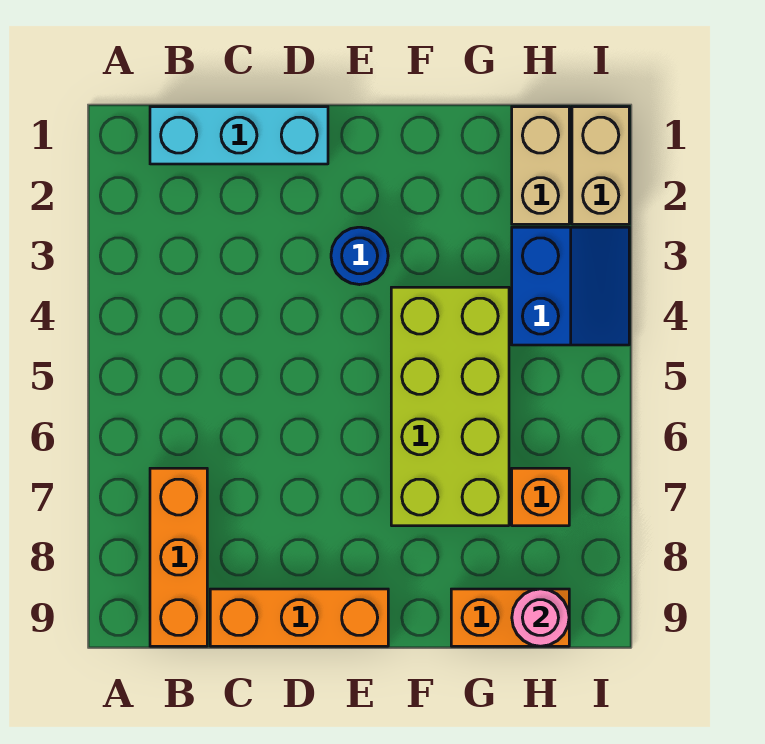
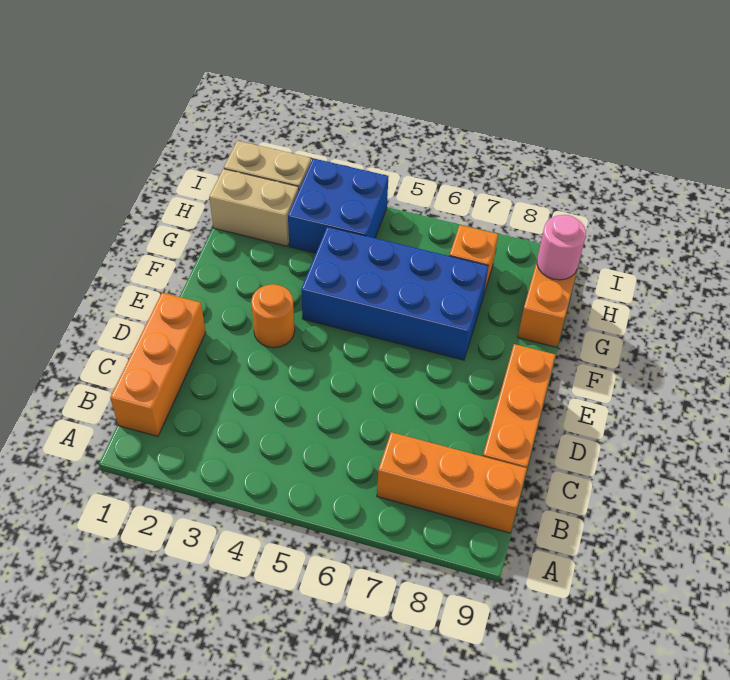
cyan brick B1:D1 level 1 -> orange brick B1:D1 level 1
blue round brick E3 level 1 -> orange round brick E3 level 1
lime brick F4:G7 level 1 -> blue brick F4:G7 level 1
blue slope H3:I4 level 1 top H -> blue brick H3:I4 level 1

